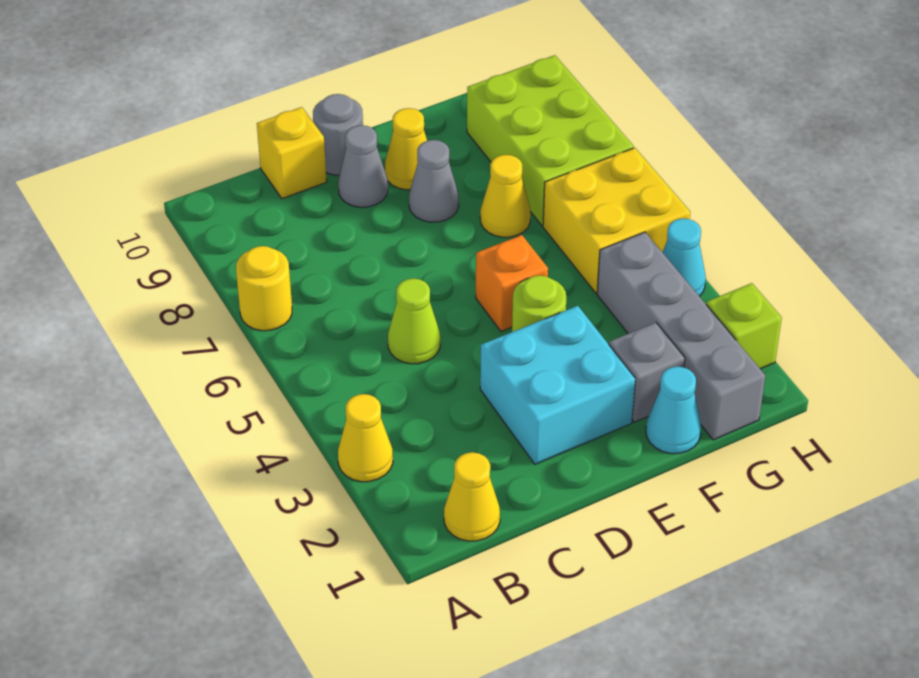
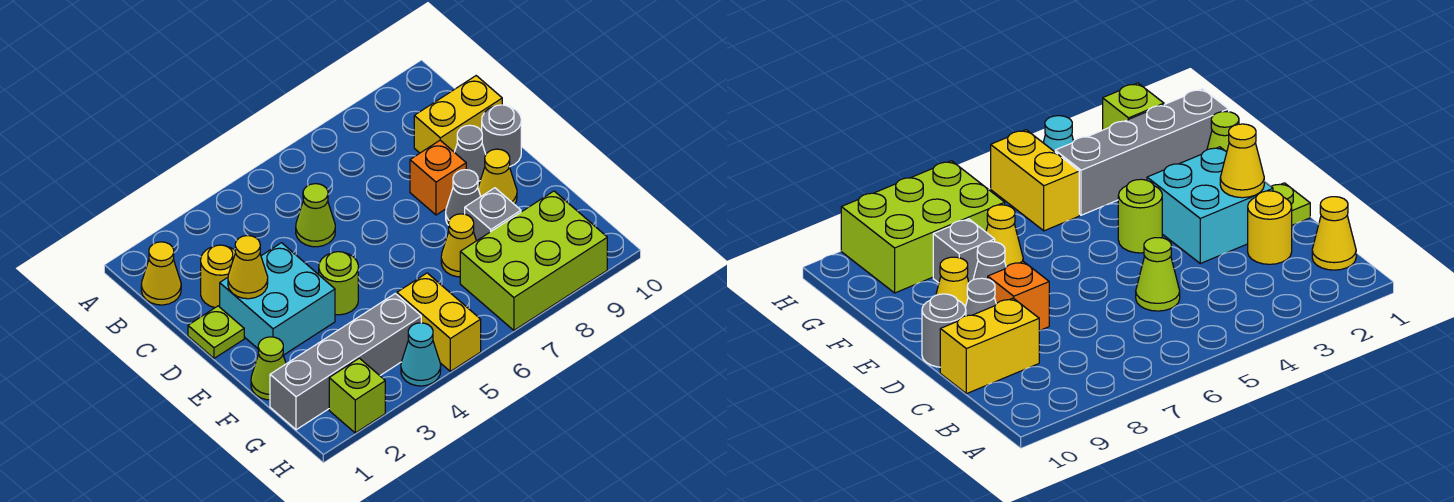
yellow cone A3 level 1 -> yellow cone D2 level 2
yellow round brick A7 level 1 -> yellow round brick C2 level 1
yellow brick C10 level 1 -> yellow brick C9:C10 level 1
none -> lime plate D1 level 1
orange brick E5 level 1 -> orange brick D8 level 1
cyan cone F1 level 1 -> lime cone F1 level 1
grey brick F2 level 1 -> grey brick F8 level 1
yellow brick G5:H6 level 1 -> yellow brick G5:H5 level 1

